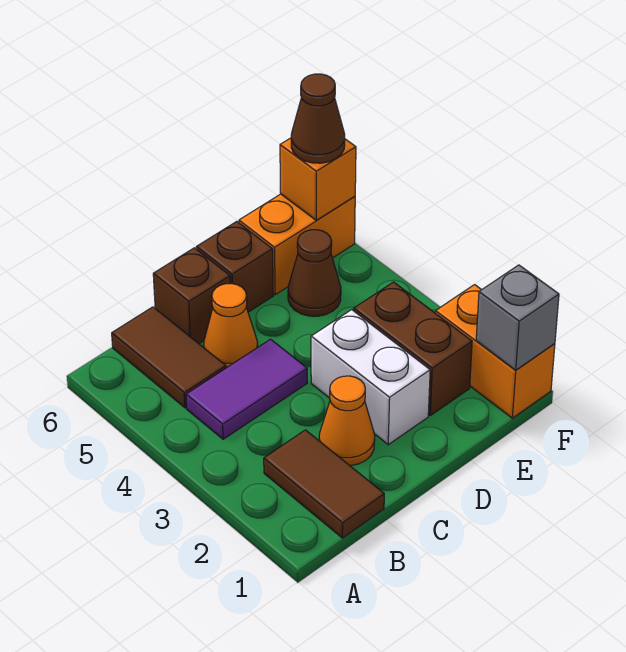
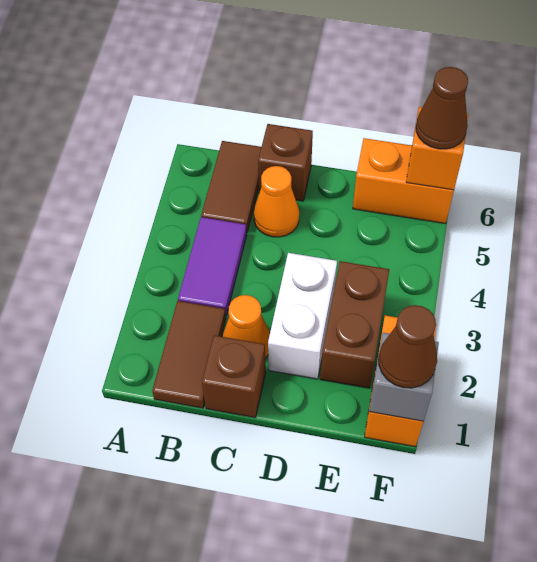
purple tile B4:C4 level 1 -> purple tile B3:B4 level 1
brown brick D6 level 1 -> brown brick C1 level 1
brown cone E5 level 1 -> brown cone F1 level 3

